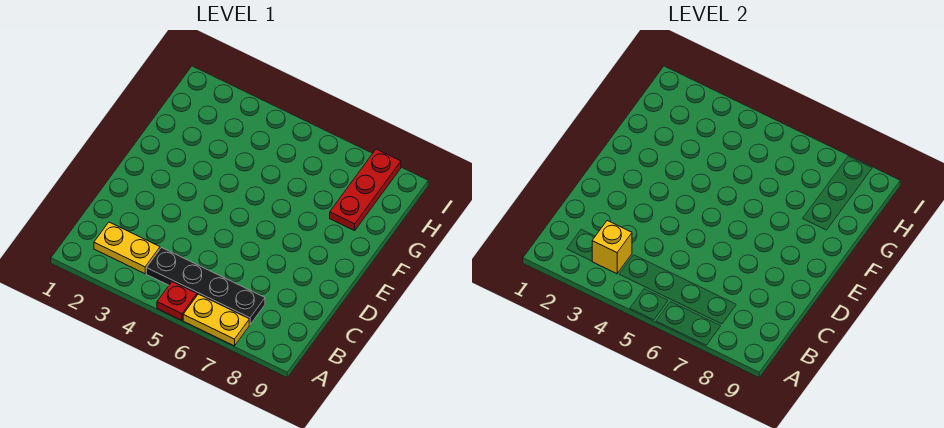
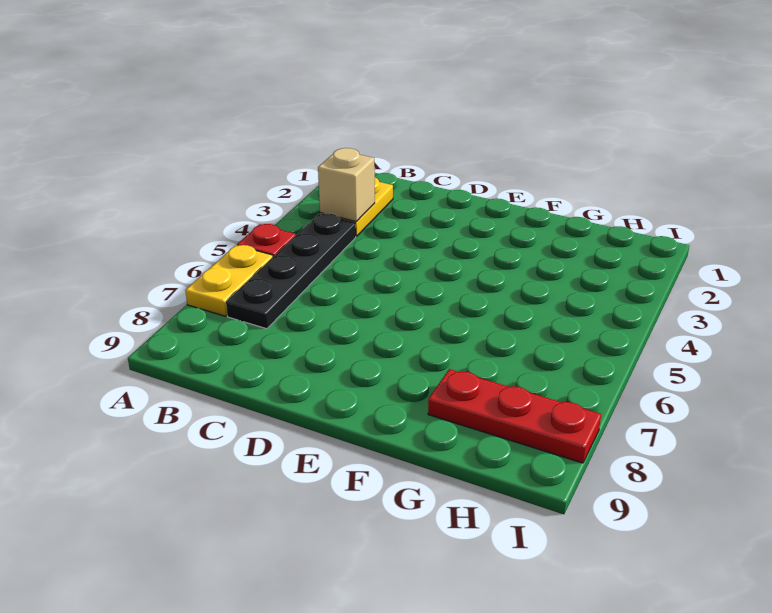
yellow brick B3 level 2 -> tan brick B3 level 2

